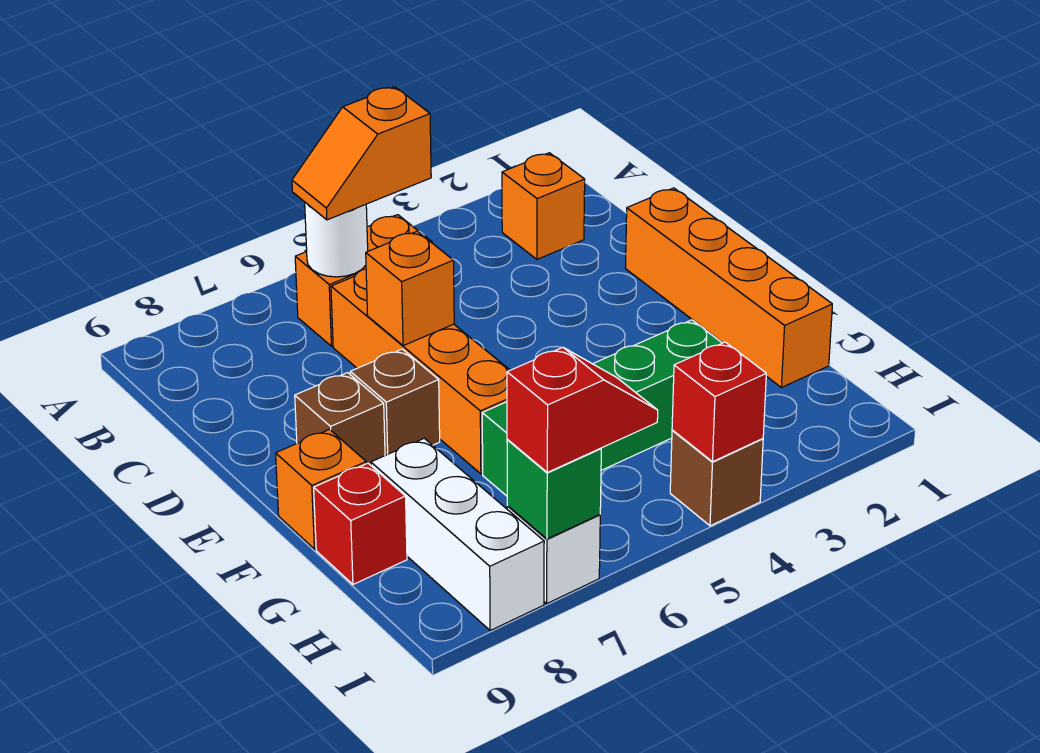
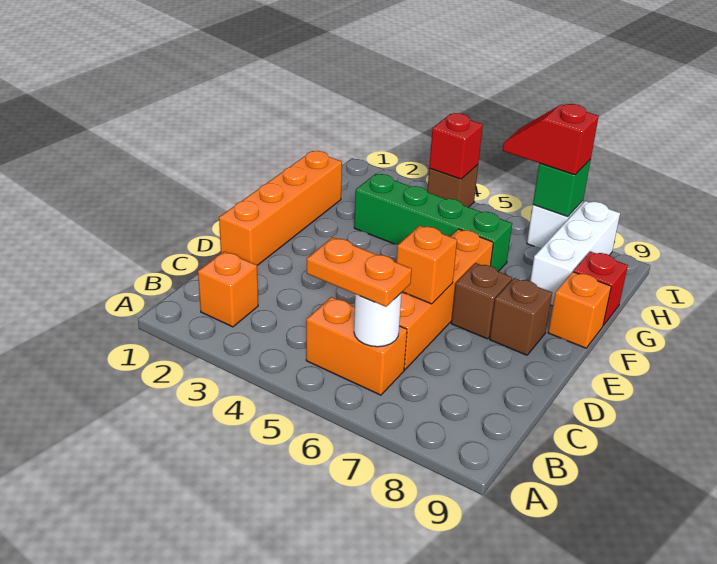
orange slope B5:B6 level 3 top 5 -> orange plate B5:B6 level 3

